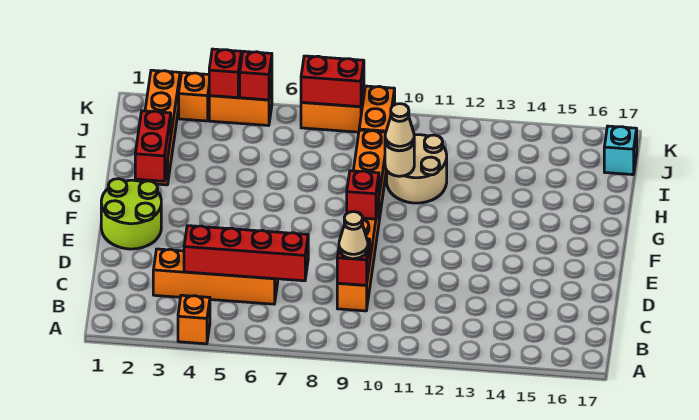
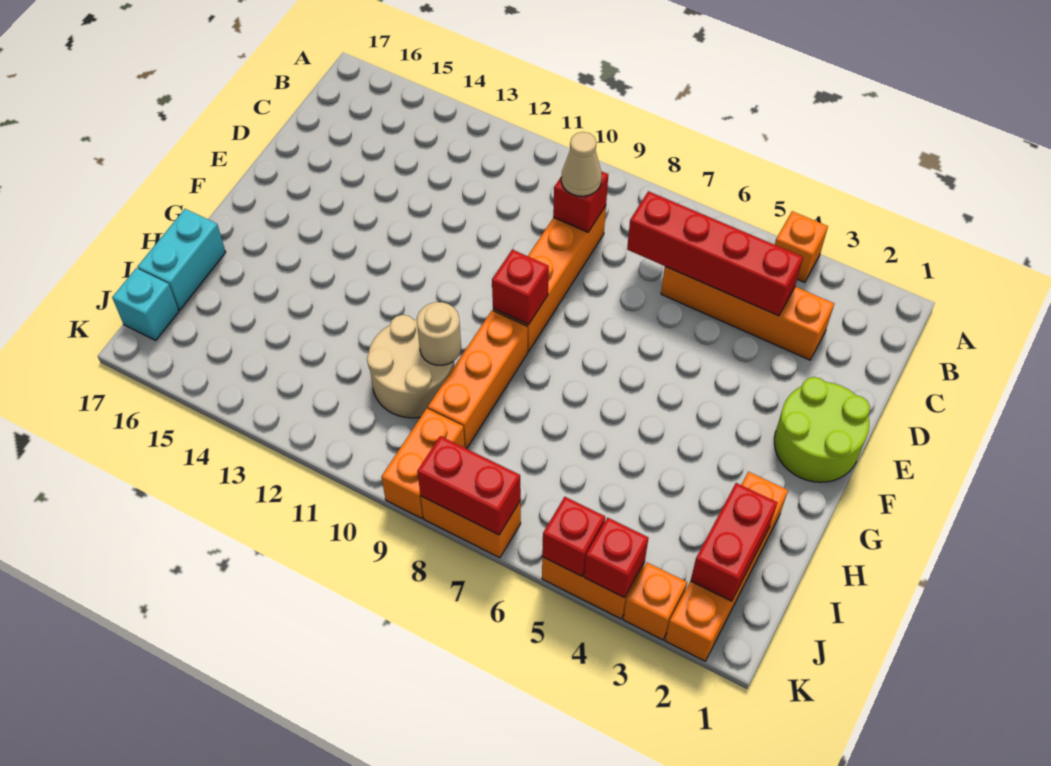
red brick G2:H2 level 2 -> red brick I2:J2 level 2
tan cone H10 level 3 -> none
none -> cyan brick H17:I17 level 1

